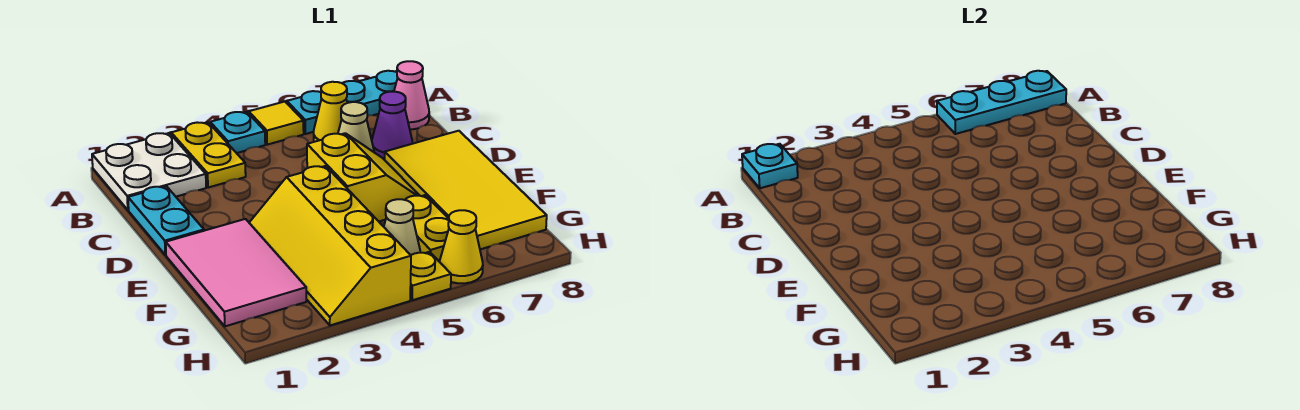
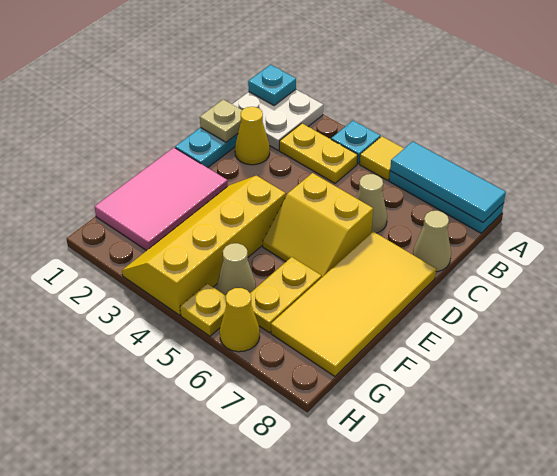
yellow plate A3:B3 level 1 -> yellow plate B3:B4 level 1
cyan plate A6:A8 level 2 -> cyan tile A6:A8 level 2
yellow cone B6 level 1 -> yellow cone C2 level 1
pink cone B8 level 1 -> none
none -> tan plate C1 level 2
purple cone C7 level 1 -> none
none -> tan cone C8 level 1
yellow slope D5:E6 level 1 top 5 -> yellow slope D5:E6 level 1 top D

